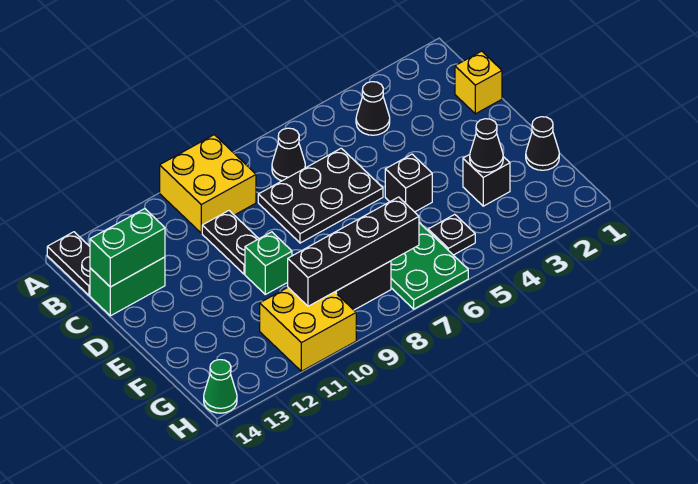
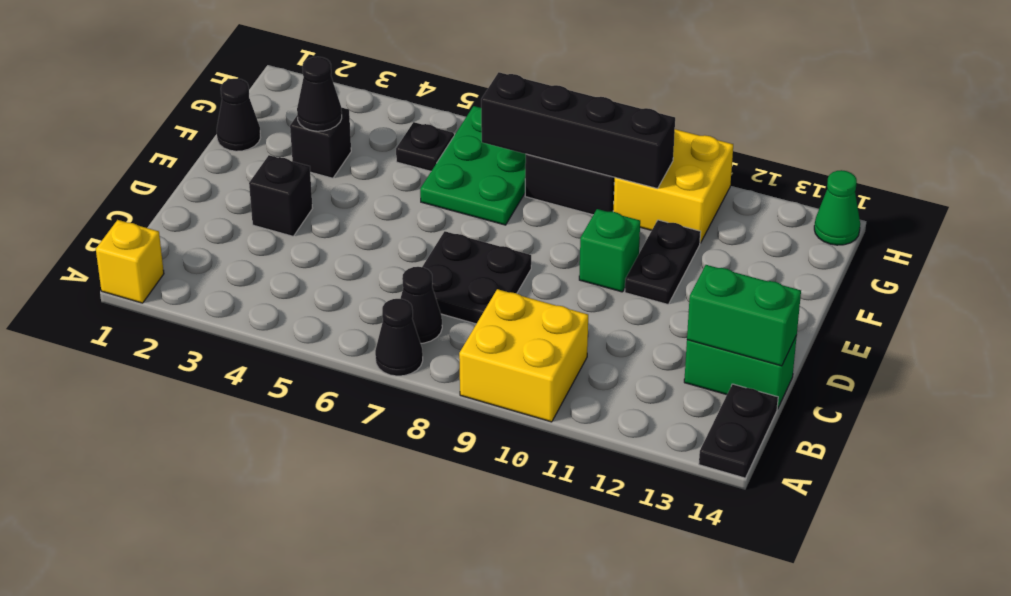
black cone B4 level 1 -> black cone A7 level 1
yellow brick C1 level 1 -> yellow brick A1 level 1
black plate C6:D8 level 1 -> black plate C7:D8 level 1
black plate C10:D10 level 1 -> black plate E11:F11 level 1
black brick E5 level 1 -> black brick D3 level 1

